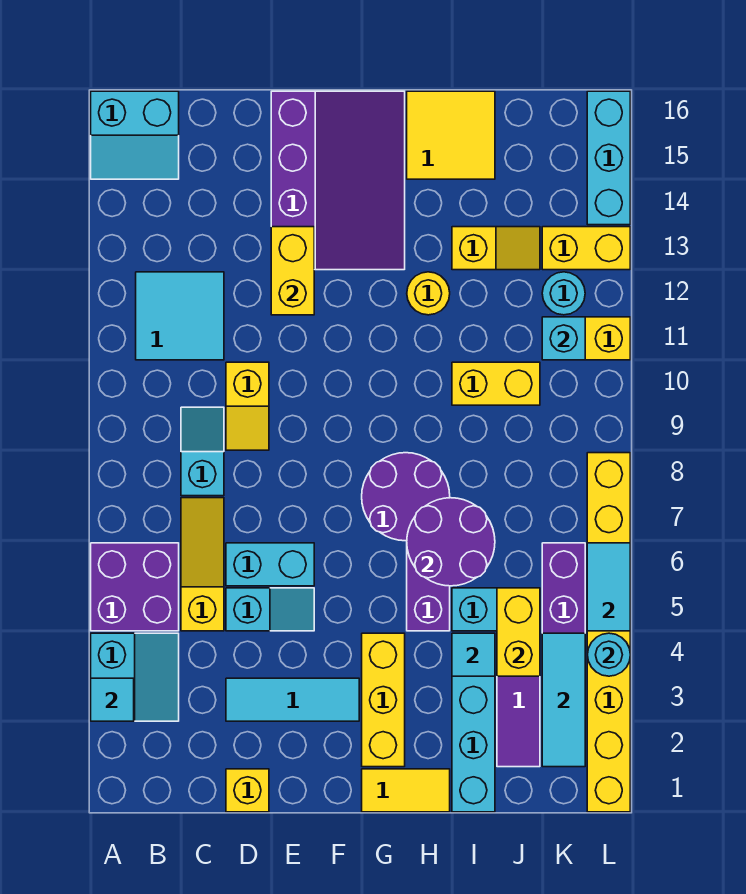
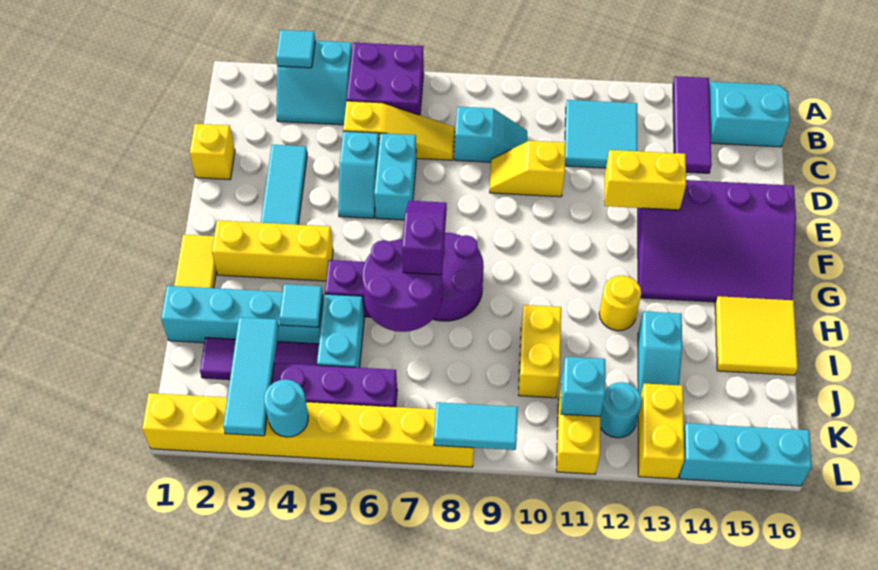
none -> purple tile A14:C14 level 1
cyan slope A15:B16 level 1 top 16 -> cyan slope A15:B16 level 1 top B
none -> purple slope G7:H7 level 3 top H
yellow slope I13:J13 level 1 top I -> cyan slope I13:J13 level 1 top I
yellow brick J4:J5 level 2 -> none
cyan tile K2:K4 level 2 -> cyan tile J3:L3 level 2
cyan tile L5:L6 level 2 -> cyan tile L8:L9 level 2

